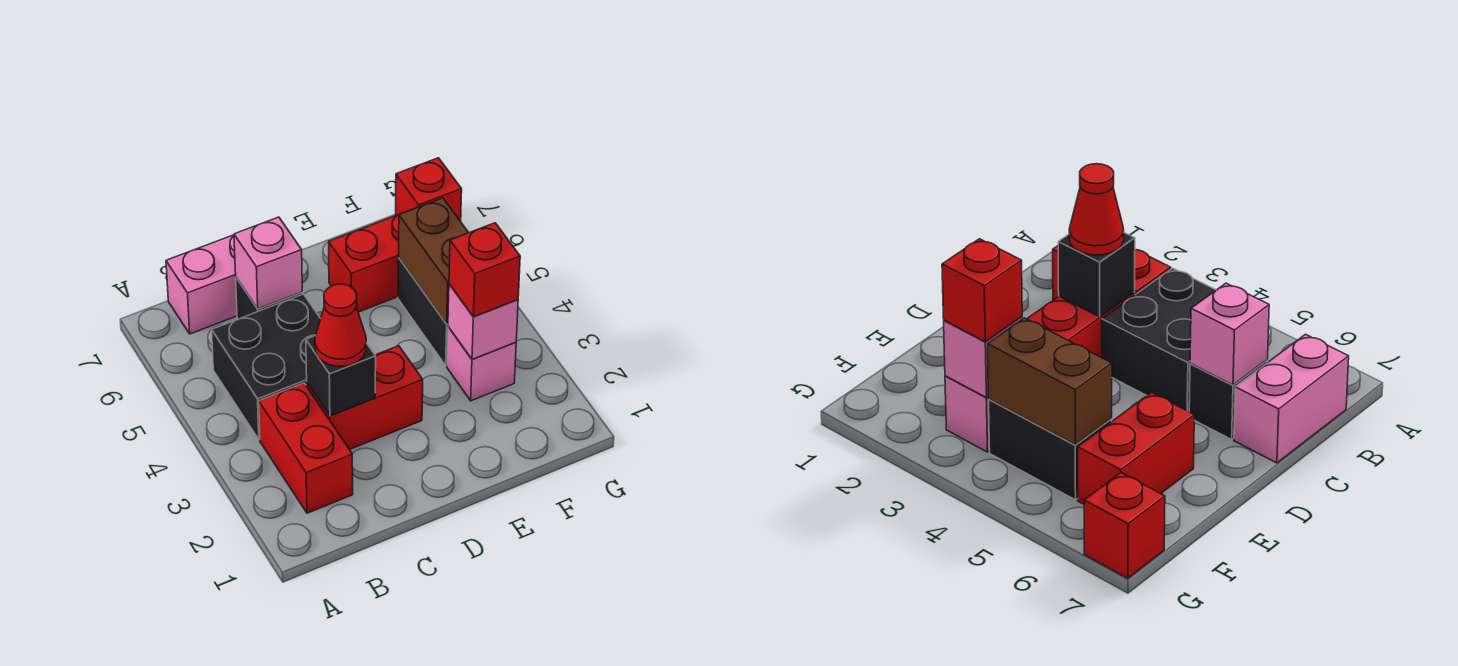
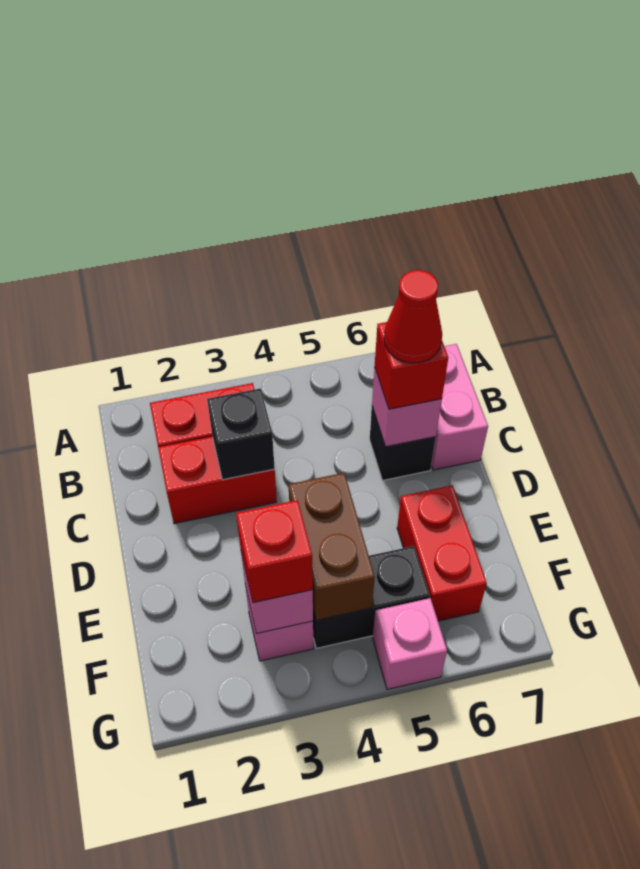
black brick B4:C5 level 1 -> none
red brick C3:D3 level 1 -> red brick C2:C3 level 1
red cone C3 level 3 -> red cone C6 level 4
brown brick F4:F5 level 2 -> brown brick E4:F4 level 2
none -> pink brick G5 level 1
red brick G7 level 1 -> red brick C6 level 3

